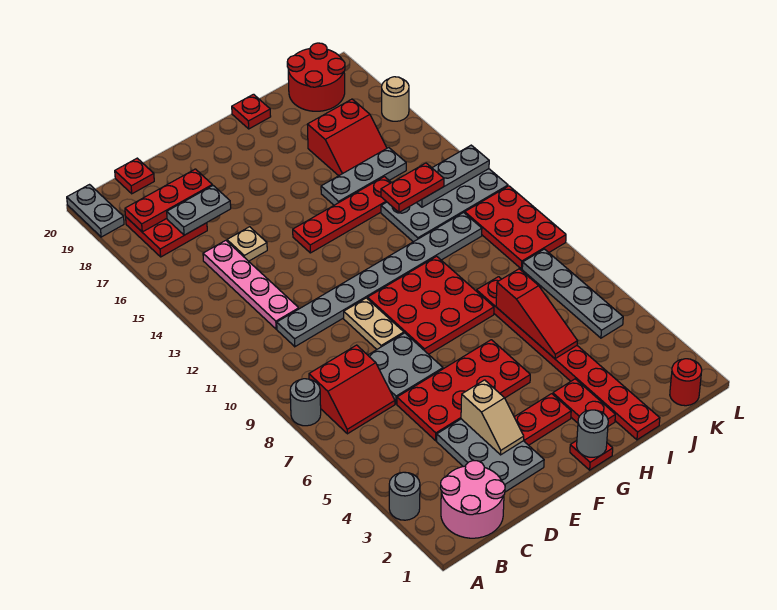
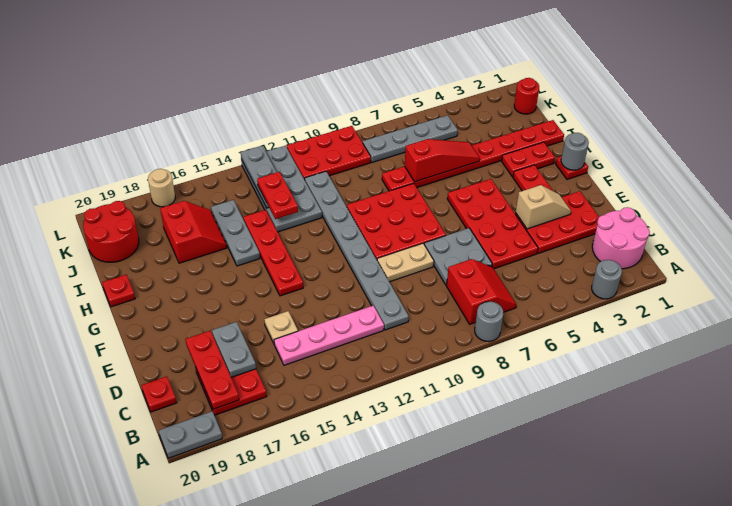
grey plate D2:E4 level 1 -> red plate D2:E4 level 1

